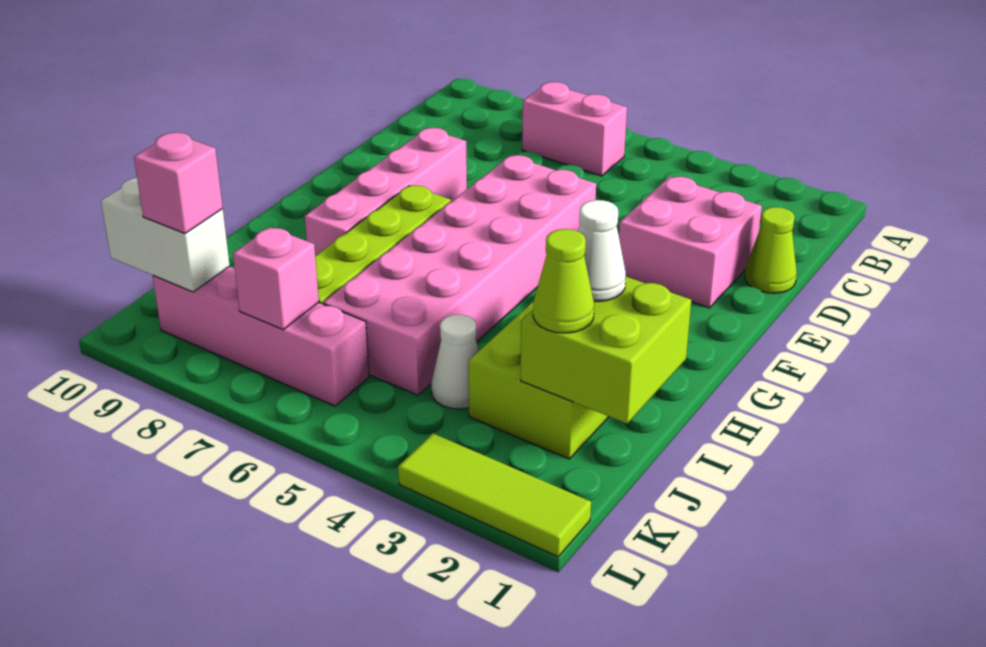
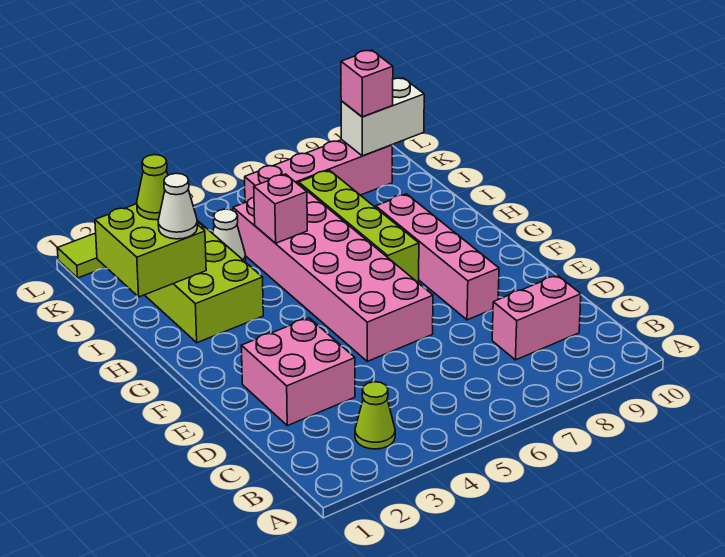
pink brick B6:B7 level 1 -> pink brick C8:C9 level 1
lime cone D1 level 1 -> lime cone B3 level 1
pink brick K7 level 2 -> pink brick I5 level 2

